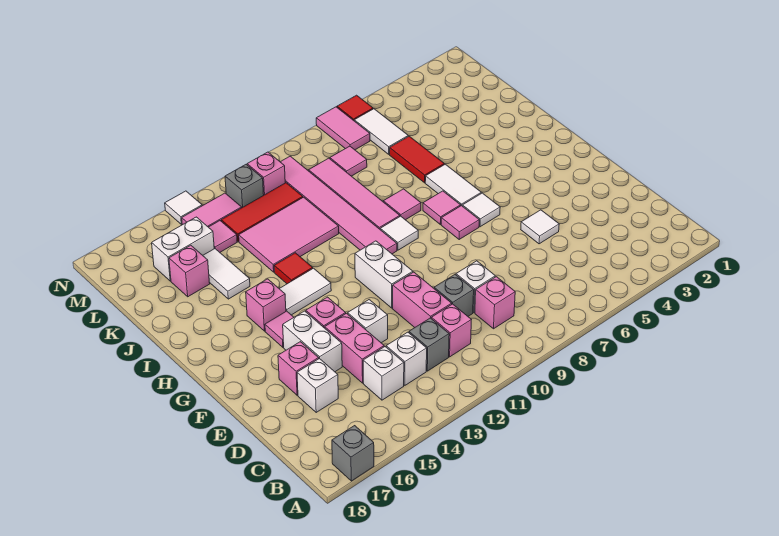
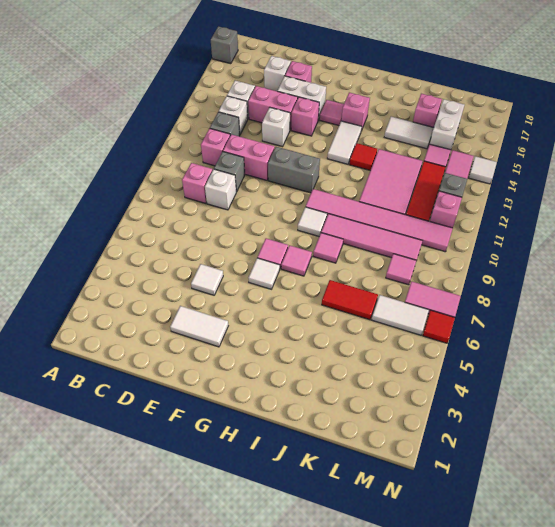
white brick F11:G11 level 1 -> grey brick F11:G11 level 1
white tile H6:I6 level 1 -> white tile E3:F3 level 1

